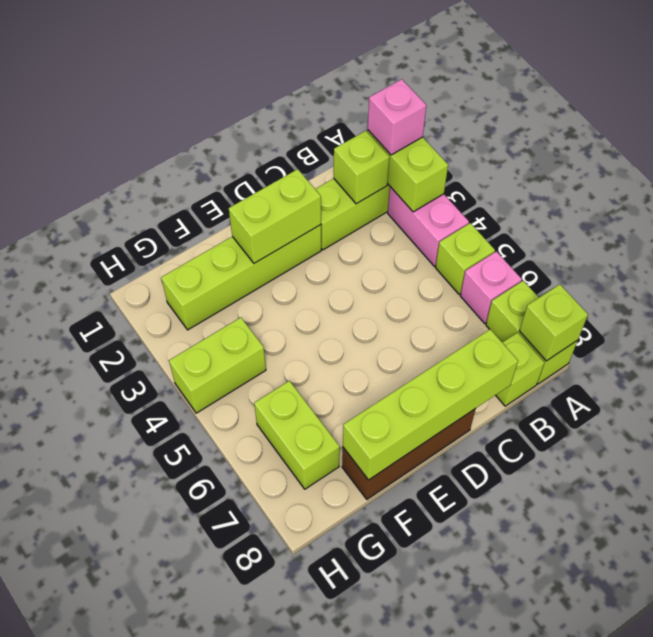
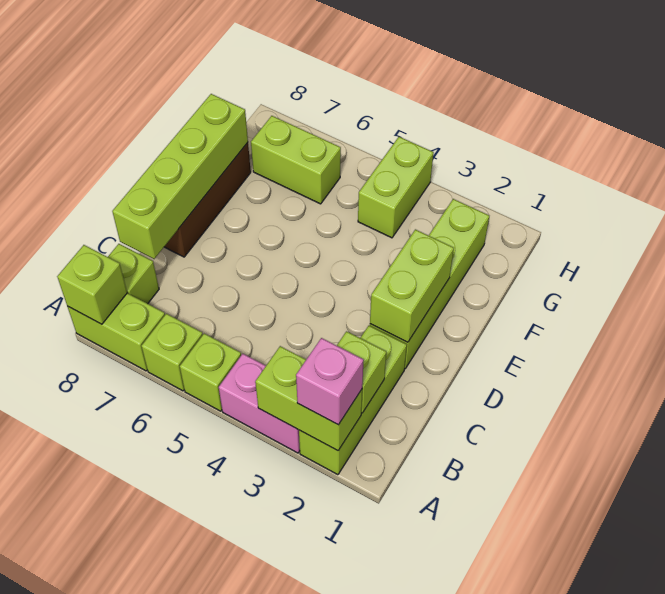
pink brick A6 level 1 -> lime brick A6 level 1

